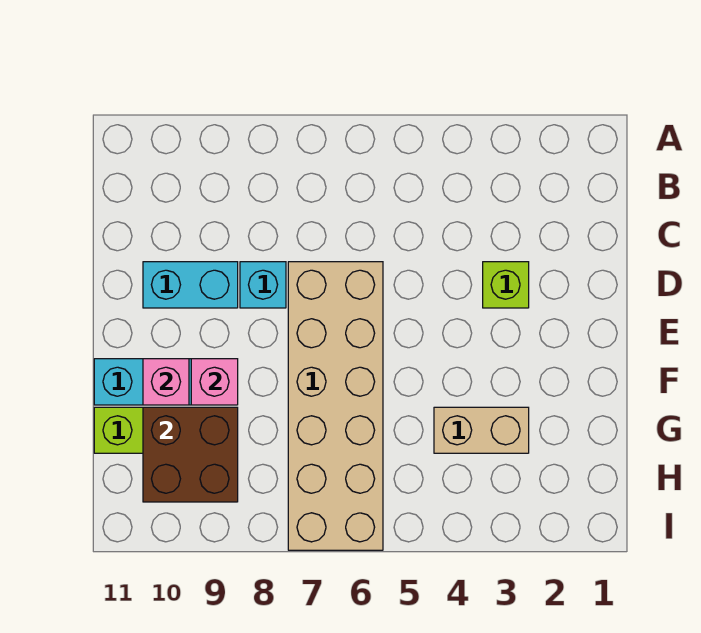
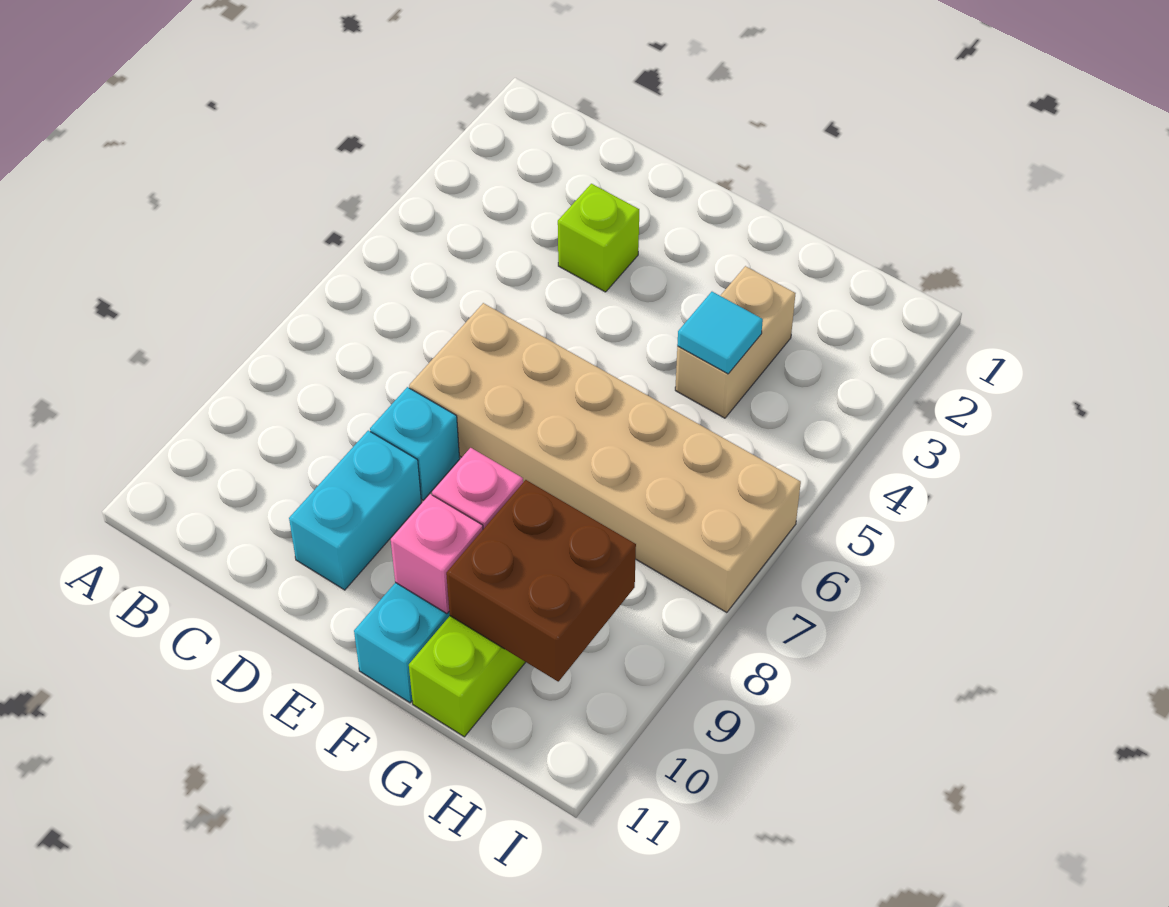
none -> cyan tile G4 level 2

